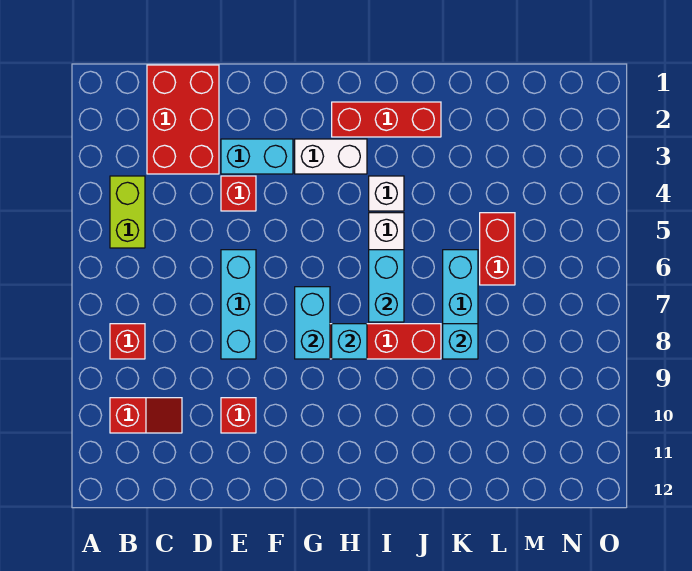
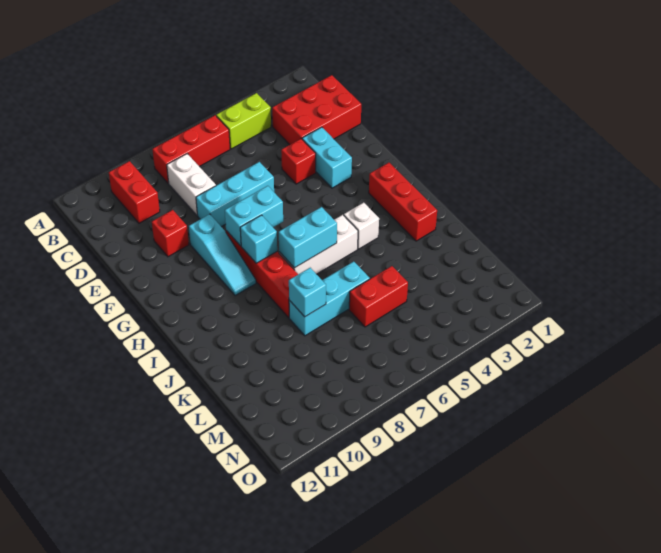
red brick B8 level 1 -> red brick B6:B8 level 1
red slope B10:C10 level 1 top B -> red brick B10:C10 level 1
none -> cyan slope F9:H9 level 1 top F
white brick G3:H3 level 1 -> white brick C8:D8 level 1

